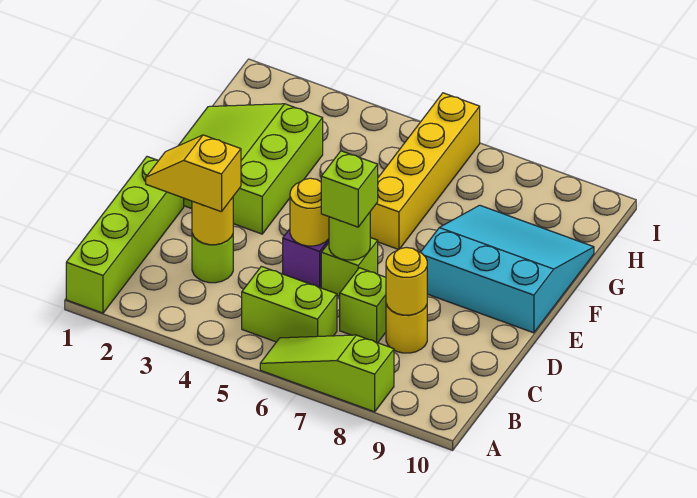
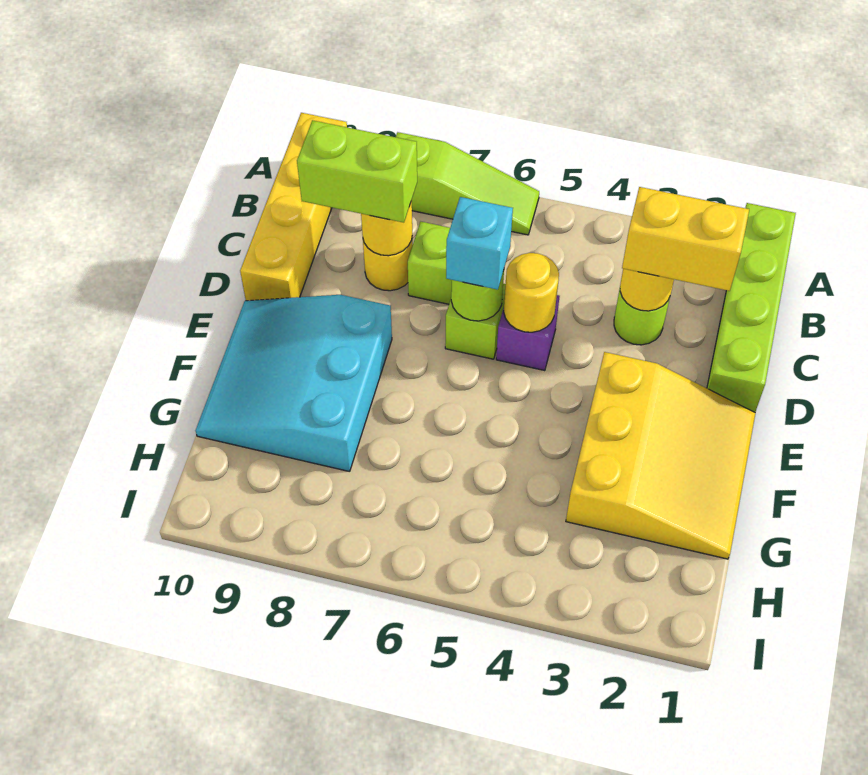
lime brick B5:B6 level 1 -> lime brick C8:C9 level 3
yellow slope C2:C3 level 3 top 3 -> yellow brick C2:C3 level 3
lime brick D6 level 3 -> cyan brick D6 level 3
lime slope E1:G3 level 1 top 3 -> yellow slope E1:G3 level 1 top 3
cyan slope E8:G10 level 1 top E -> cyan slope E8:G10 level 1 top 8
yellow brick F6:I6 level 1 -> yellow brick A10:D10 level 1

